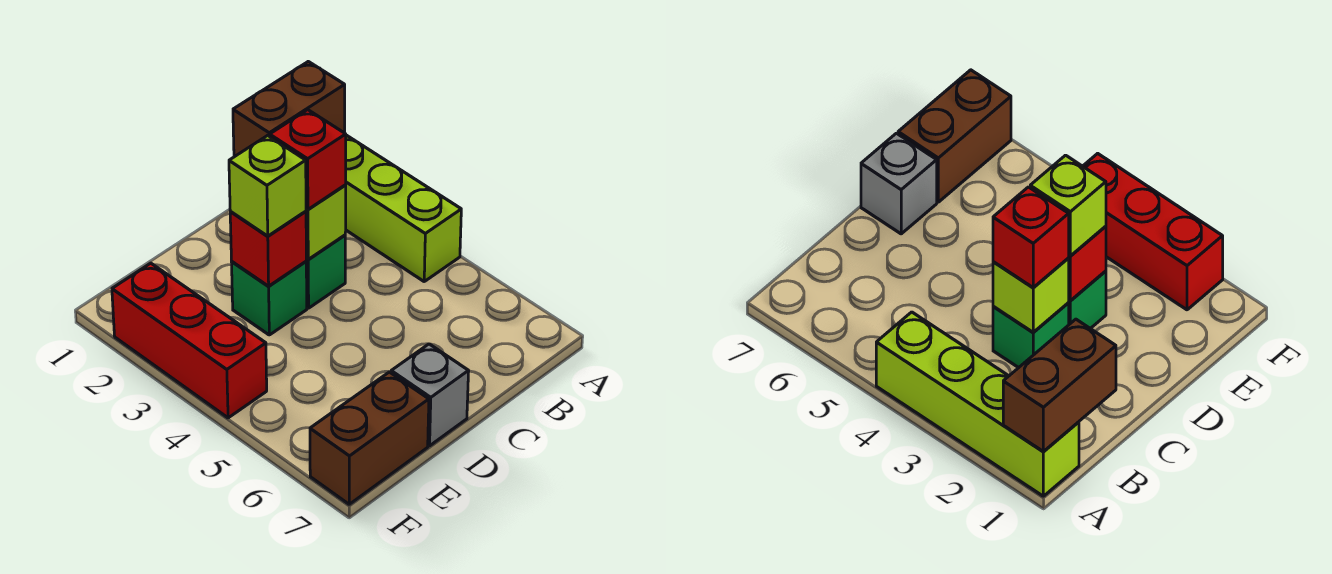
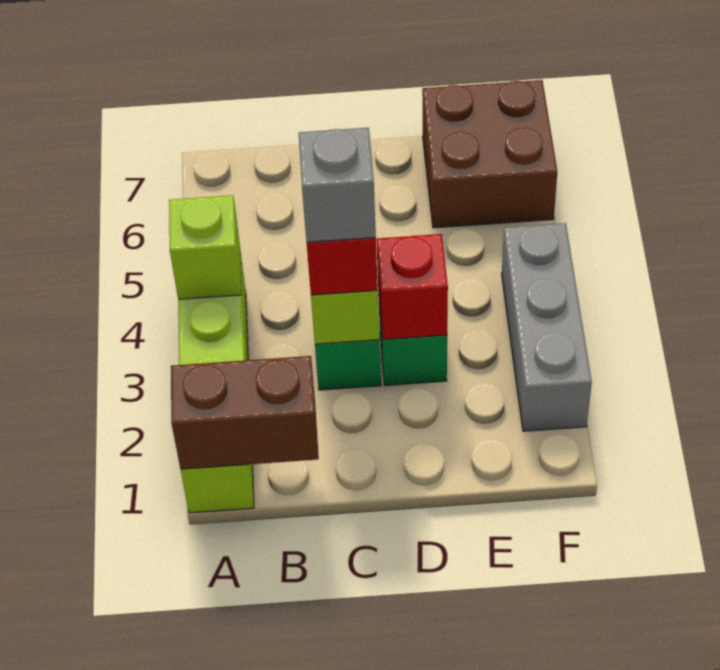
lime brick D3 level 3 -> lime brick A4 level 2
grey brick D7 level 1 -> grey brick C3 level 4
brown brick E7:F7 level 1 -> brown brick E6:F7 level 1
red brick F2:F4 level 1 -> grey brick F2:F4 level 1

